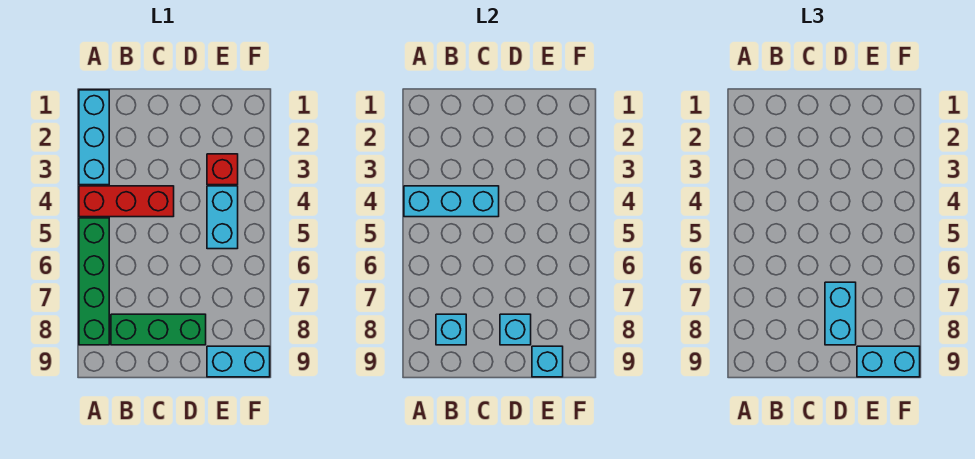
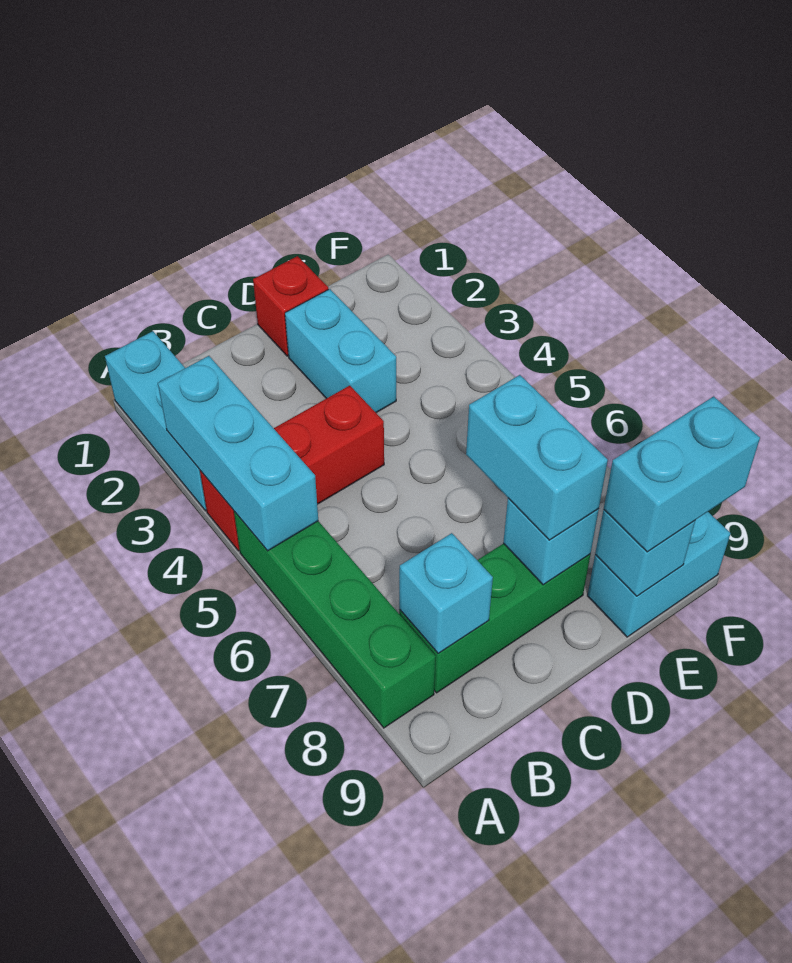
cyan brick A4:C4 level 2 -> cyan brick A3:A5 level 2
red brick E3 level 1 -> red brick D1 level 1
cyan brick E4:E5 level 1 -> cyan brick D2:D3 level 1

